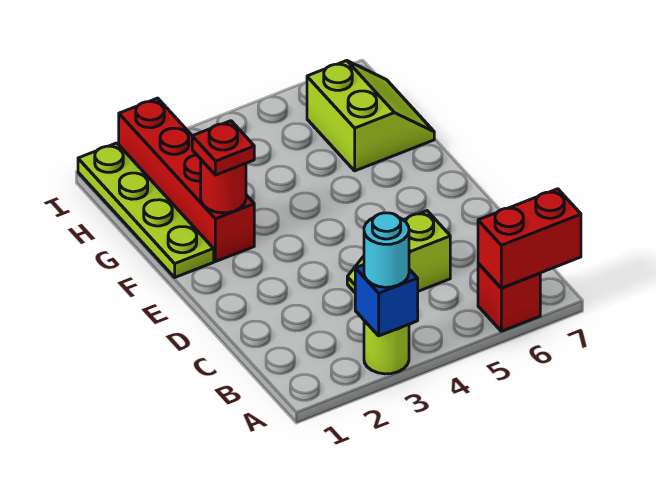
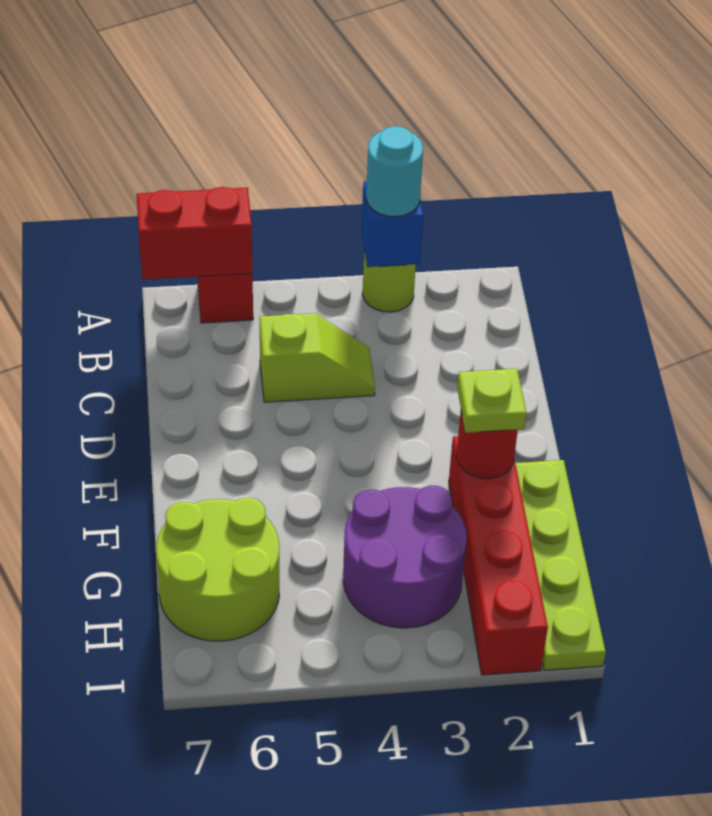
red plate F2 level 3 -> lime plate F2 level 3
none -> purple round brick G3:H4 level 1
lime slope G6:H7 level 1 top 6 -> lime round brick G6:H7 level 1

